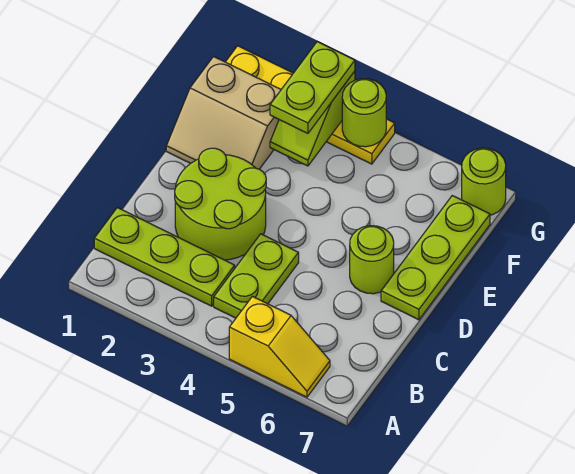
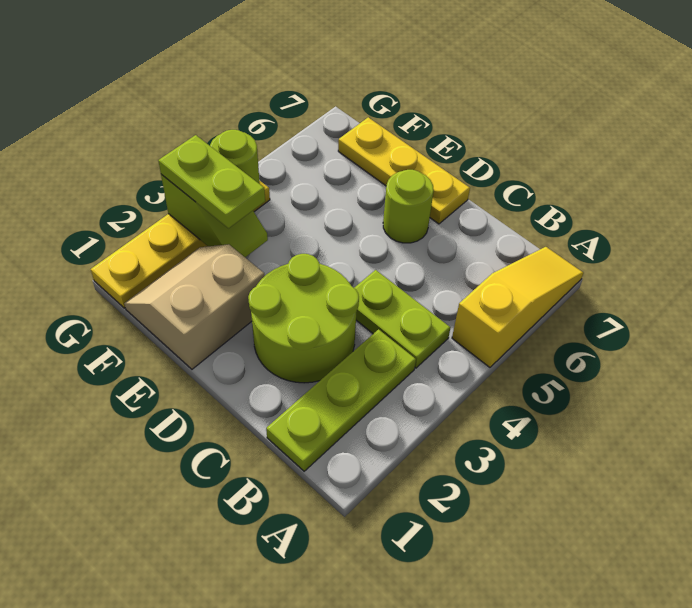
yellow slope A5:A6 level 1 top 5 -> yellow slope A5:A7 level 1 top 5
lime plate D7:F7 level 1 -> yellow plate D7:F7 level 1
tan slope E1:F2 level 1 top F -> tan slope E1:F2 level 1 top E
lime round brick G7 level 1 -> none

